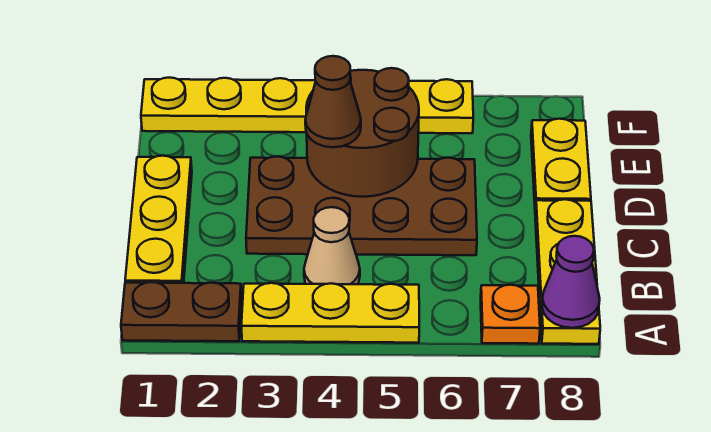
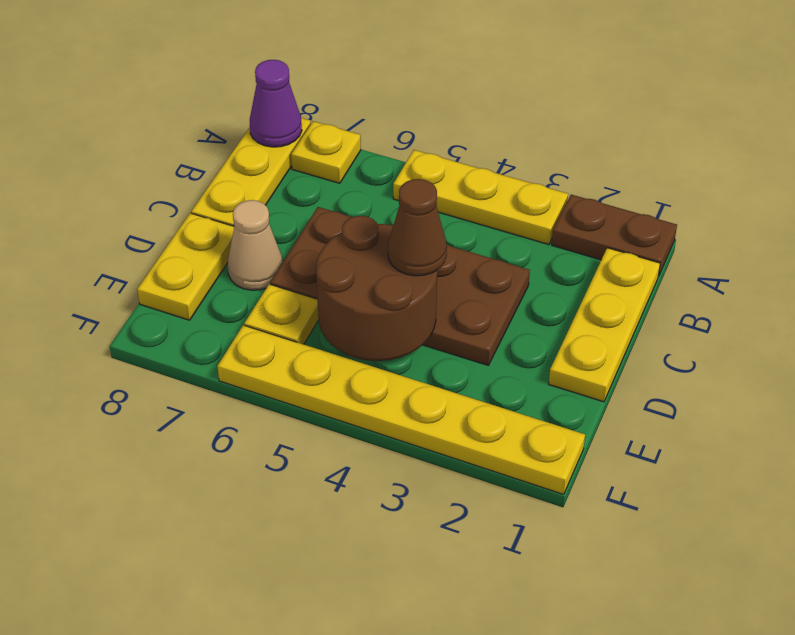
orange plate A7 level 1 -> yellow plate A7 level 1
tan cone B4 level 1 -> tan cone D7 level 1
none -> yellow plate E6 level 1

